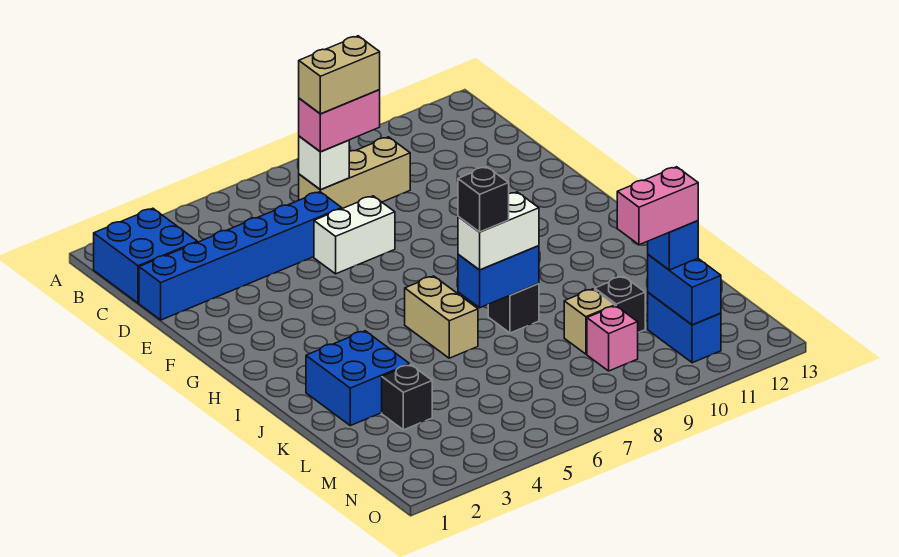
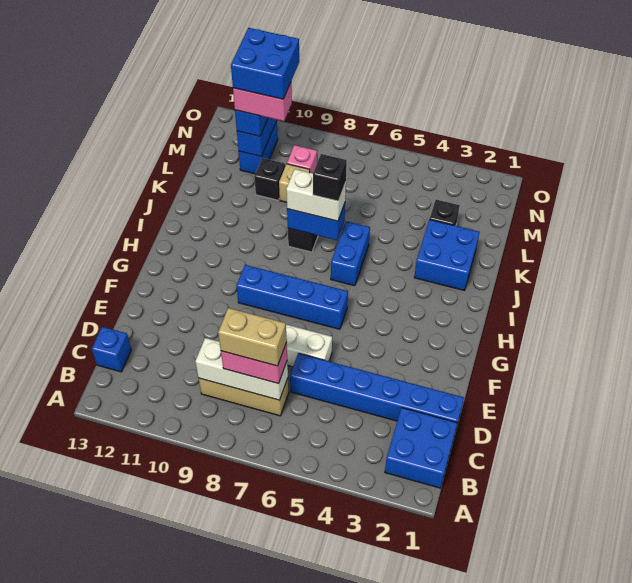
white brick C7 level 2 -> white brick C7:C9 level 2
none -> blue brick C13 level 1
none -> blue brick G6:G9 level 1
tan brick I6:J6 level 1 -> blue brick I6:J6 level 1
none -> blue brick M10:N11 level 5

